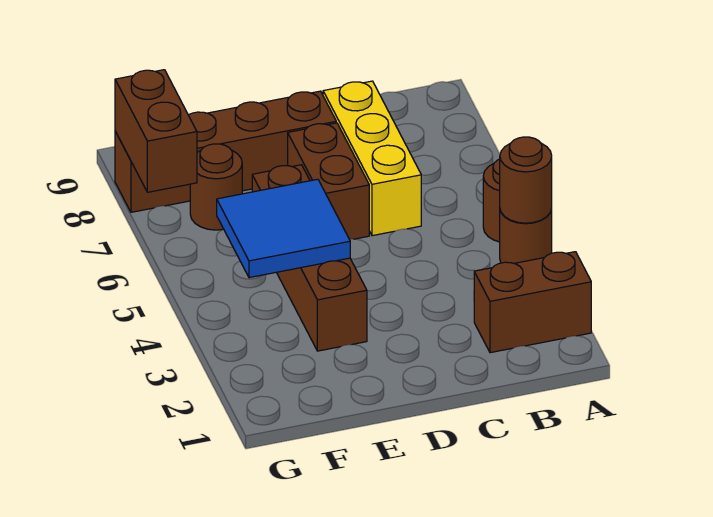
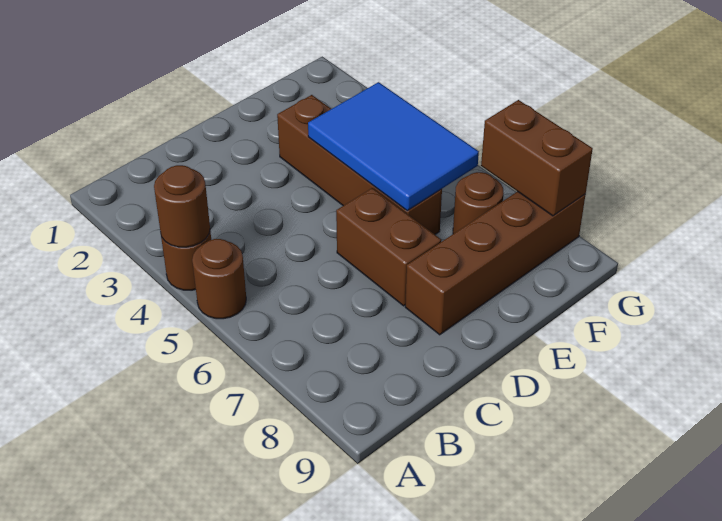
brown brick A2:B2 level 1 -> none
yellow brick C6:C8 level 1 -> none
blue tile E4:F5 level 2 -> blue tile E4:F6 level 2

